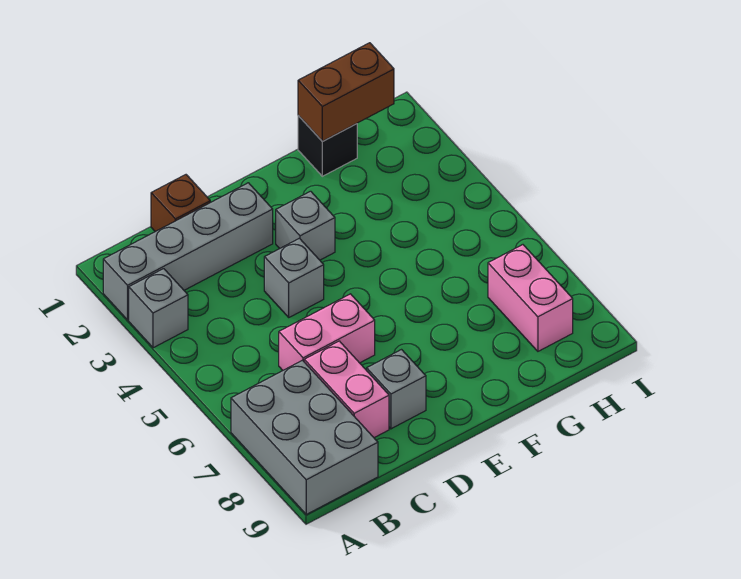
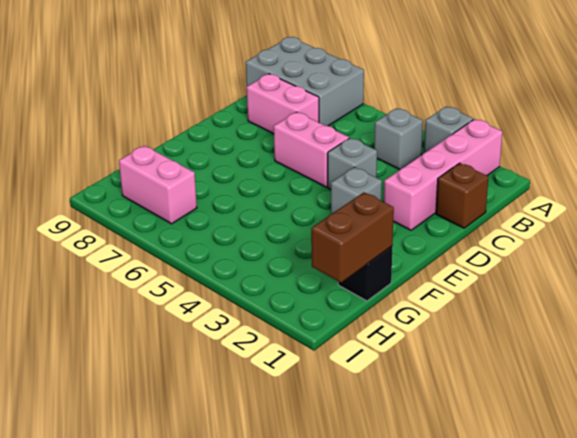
grey brick A2:D2 level 1 -> pink brick A2:D2 level 1
pink brick C6:D6 level 1 -> pink brick D5:D6 level 1
grey brick D8 level 1 -> grey brick B4 level 1

